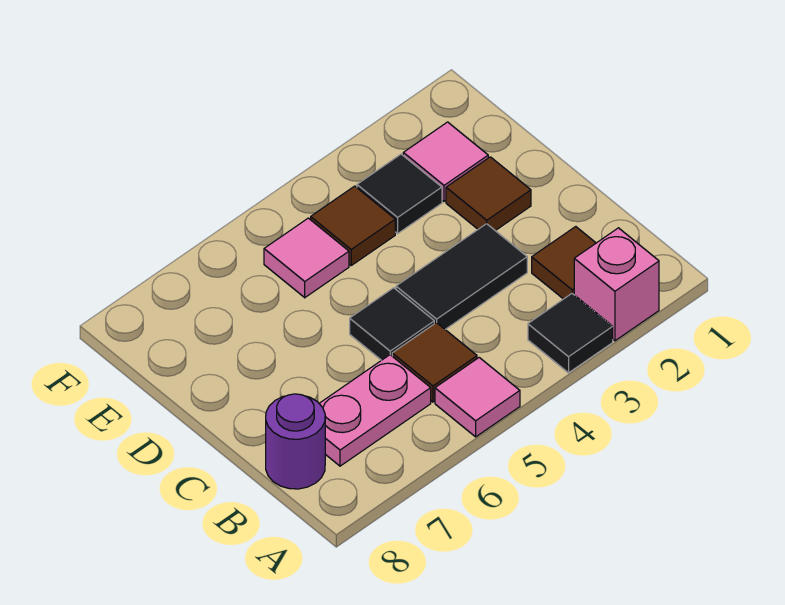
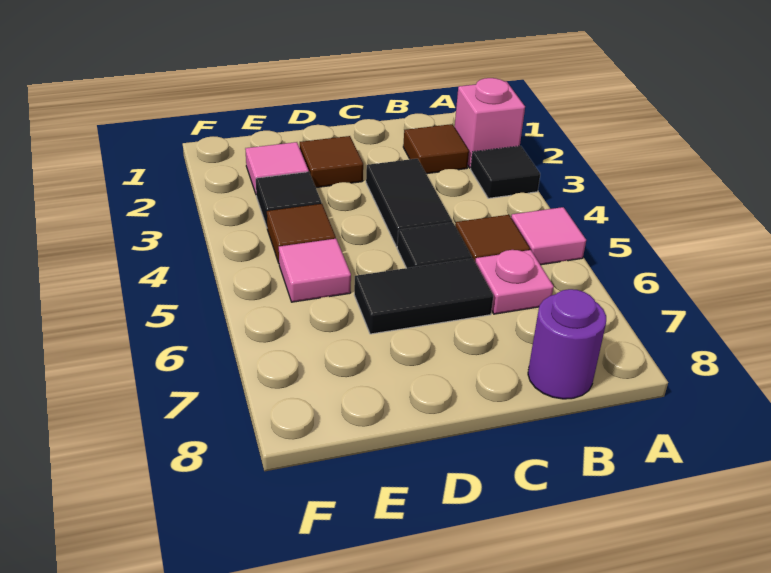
pink plate B6:B7 level 1 -> pink plate B6 level 1
none -> black tile C6:D6 level 1

